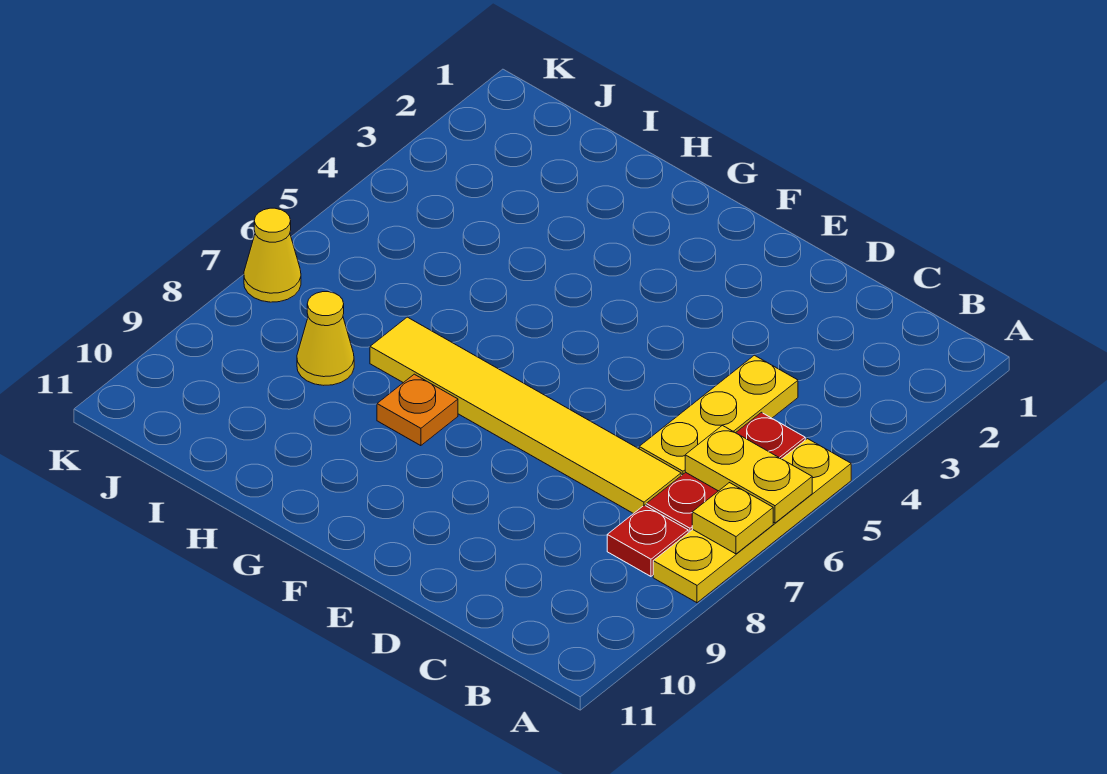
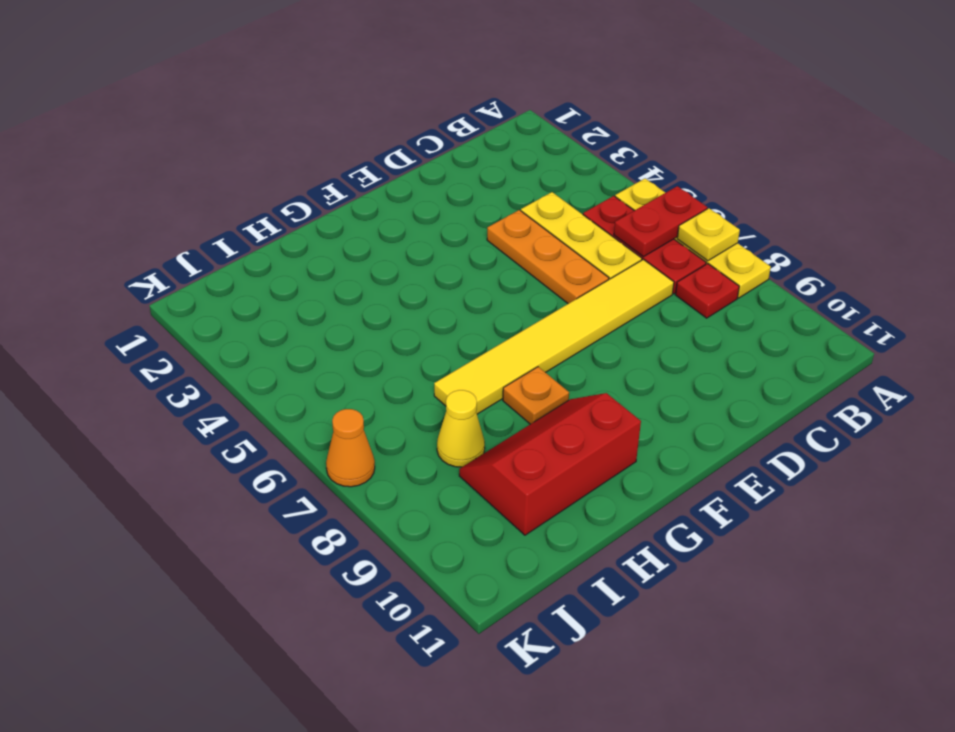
yellow plate A6:B6 level 2 -> red plate A6:B6 level 2
none -> orange plate D4:D6 level 1
none -> red slope G9:I10 level 1 top 10
yellow cone K7 level 1 -> orange cone K7 level 1

